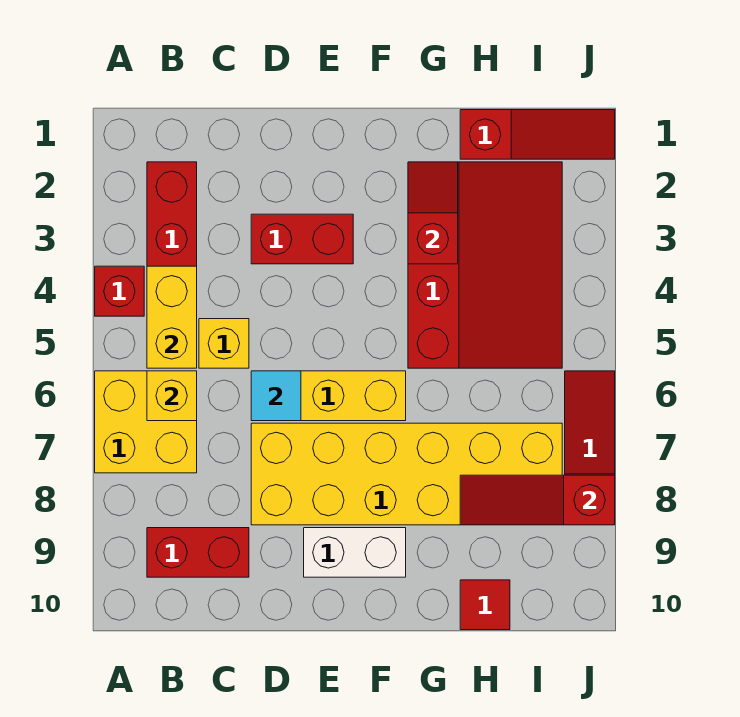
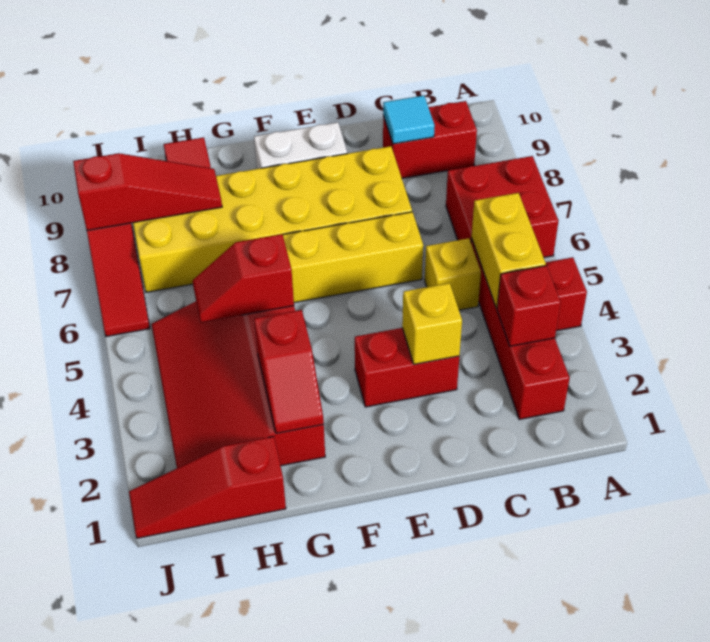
yellow brick A6:B7 level 1 -> red brick A6:B7 level 1
none -> red brick B3 level 2
yellow brick B6 level 2 -> yellow brick D3 level 2
cyan tile D6 level 2 -> cyan tile C9 level 2
none -> red slope G5:H5 level 2 top G

